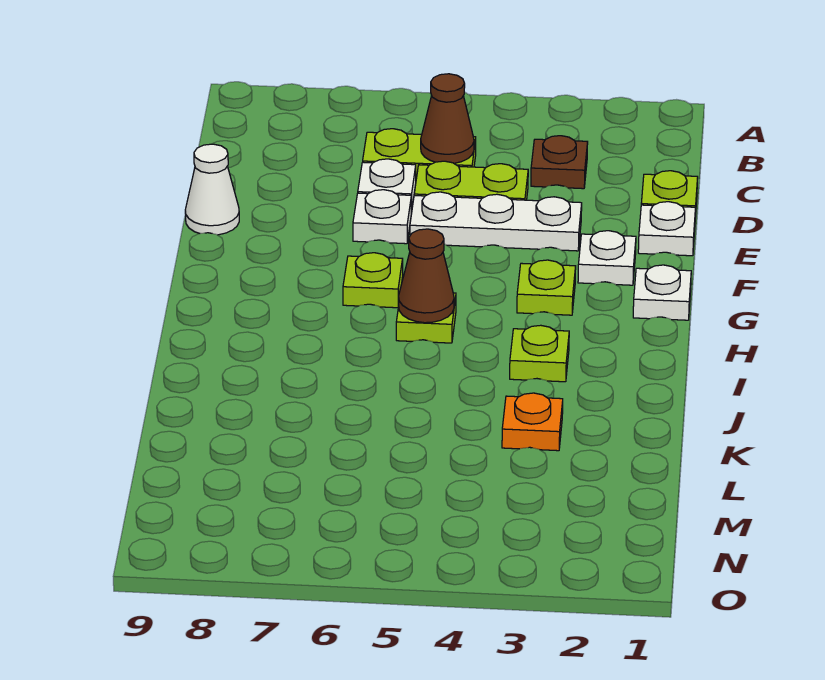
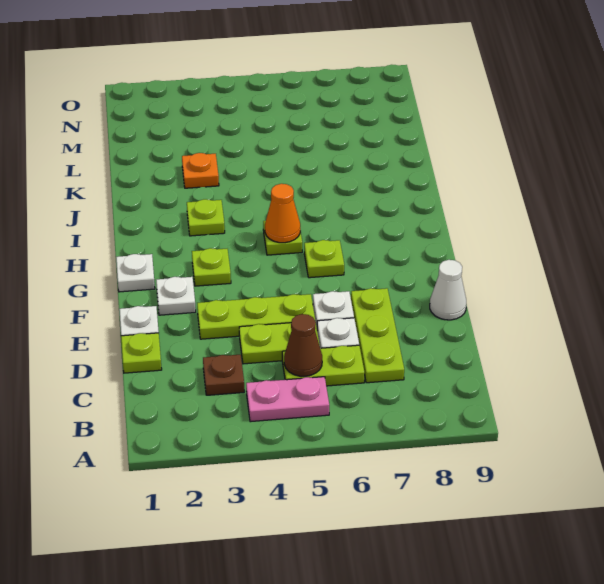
none -> pink plate B4:B5 level 1
none -> lime plate C7:E7 level 1
white plate E3:E5 level 1 -> lime plate E3:E5 level 1
brown cone H5 level 2 -> orange cone H5 level 2

